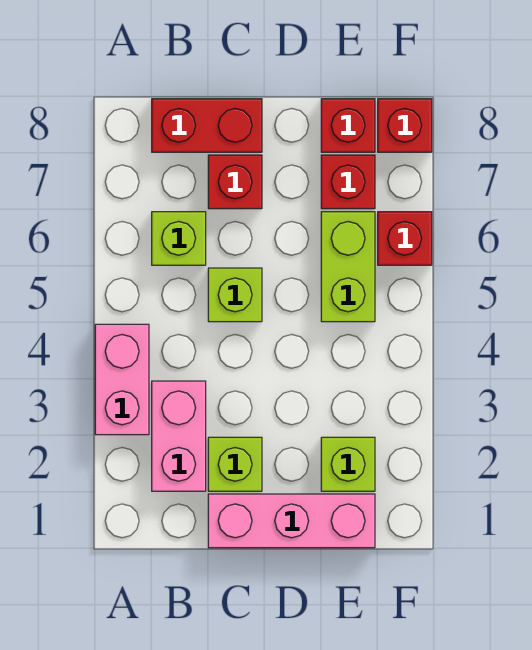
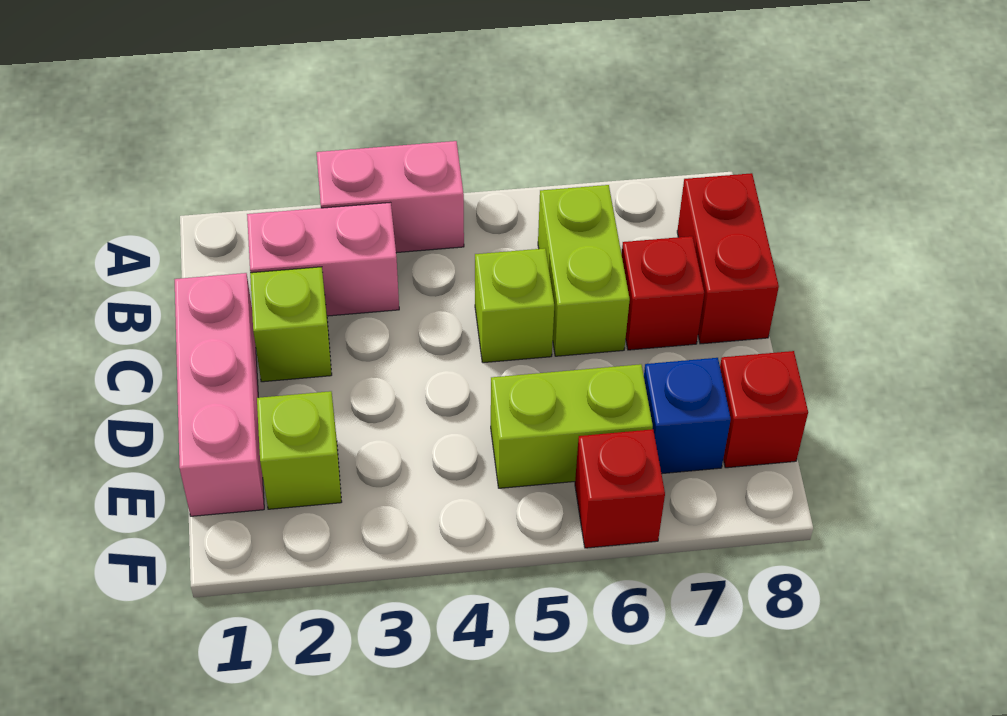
lime brick B6 level 1 -> lime brick B6:C6 level 1
red brick E7 level 1 -> blue brick E7 level 1
red brick F8 level 1 -> none

